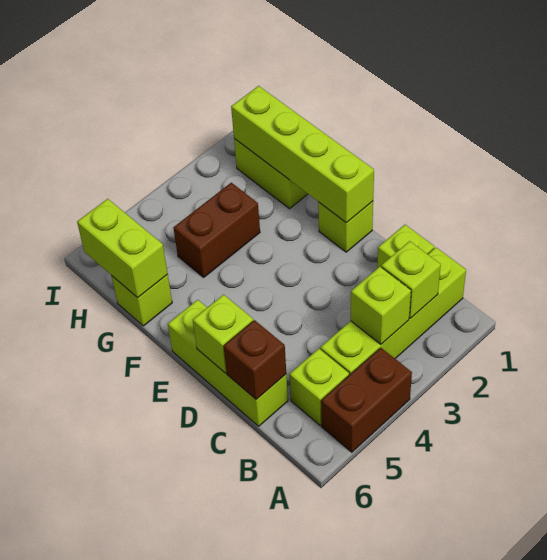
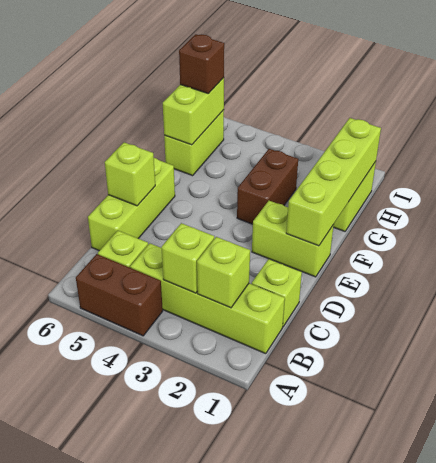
brown brick C6 level 2 -> brown brick H6 level 3
lime brick E1 level 1 -> lime brick E1:E2 level 1
brown brick G3:G4 level 1 -> brown brick F3:G3 level 1
lime brick G6 level 1 -> lime brick G6:H6 level 1

